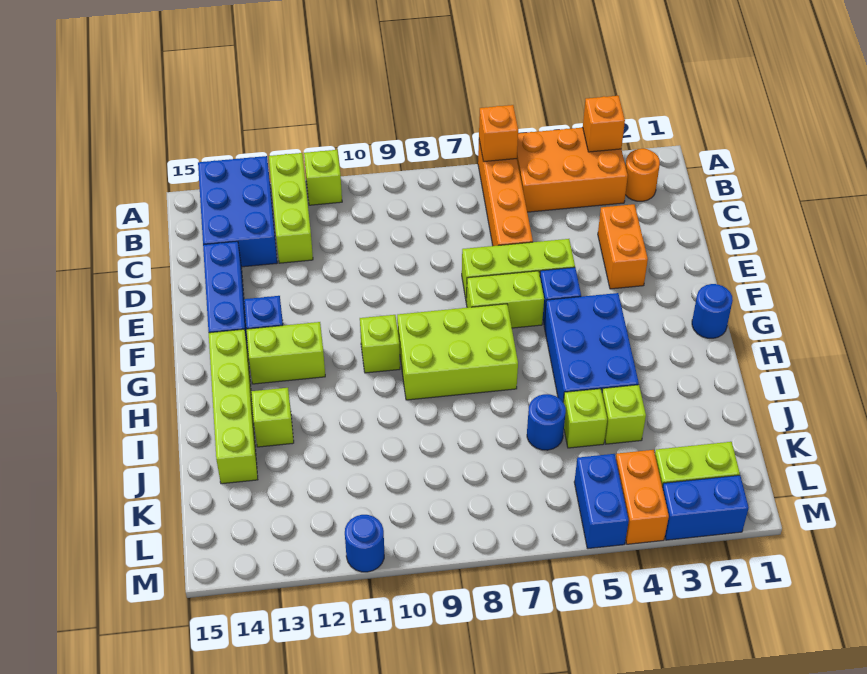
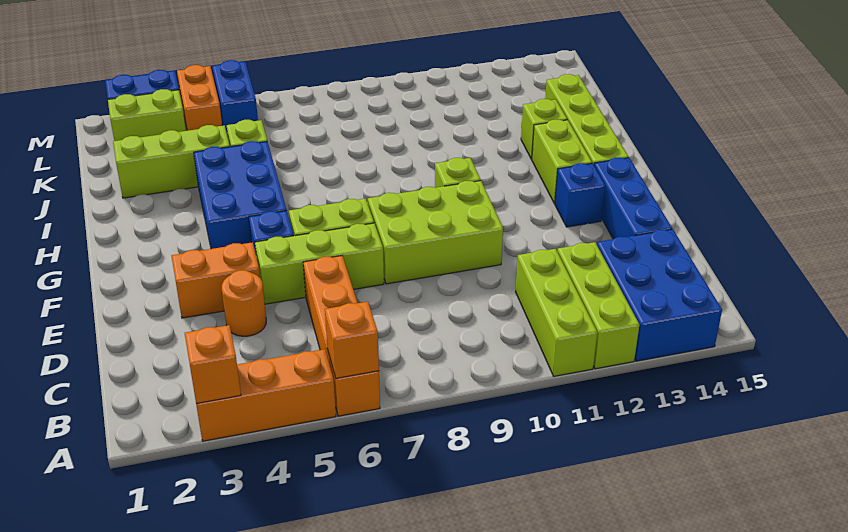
orange brick A3:B5 level 1 -> orange brick A3:A5 level 1
lime brick A11 level 1 -> lime brick A11:C11 level 1
orange round brick B2 level 1 -> orange round brick D4 level 1
orange brick D3:E3 level 1 -> orange brick E3:E4 level 1
blue round brick G1 level 1 -> none
lime brick G7:H9 level 1 -> lime brick E8:F10 level 1
lime brick G12:G13 level 1 -> lime brick G13:H13 level 1
lime brick J4 level 1 -> lime brick J2:J4 level 1
blue round brick J6 level 1 -> none
blue round brick M11 level 1 -> none

